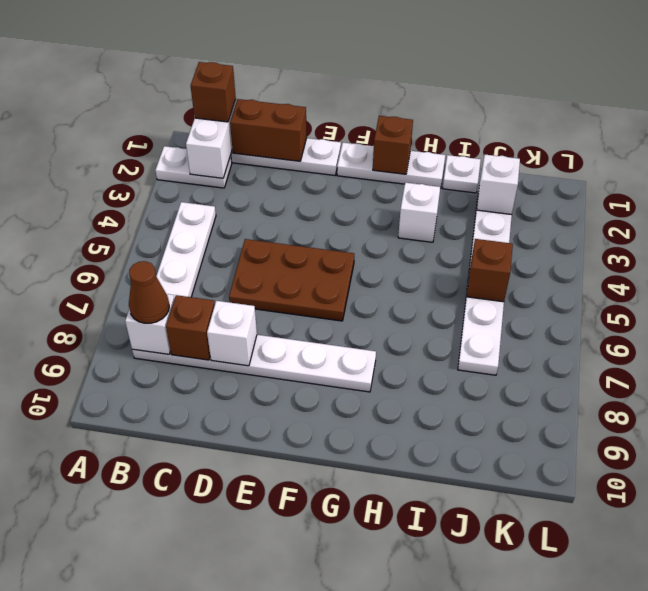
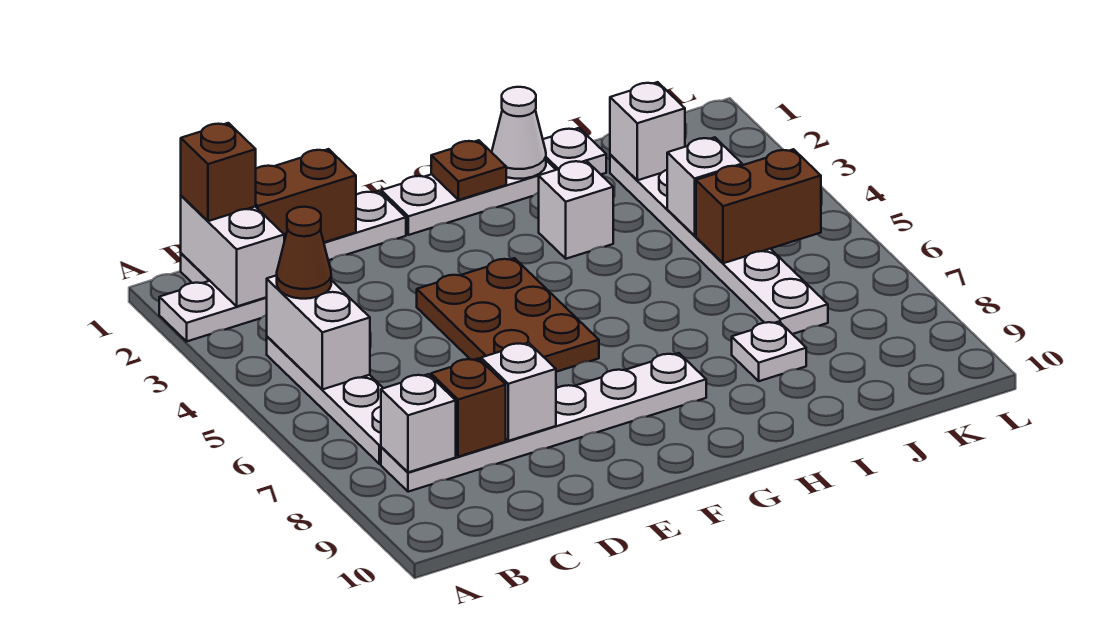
none -> white brick B4:B5 level 2
brown cone B8 level 3 -> brown cone B4 level 3
brown plate D5:F6 level 1 -> brown plate E4:F6 level 1
brown brick G1 level 2 -> brown plate G1 level 2
none -> white cone H1 level 2
none -> white plate I8 level 1
none -> white brick J4 level 2
brown brick J5 level 2 -> brown brick J5:K5 level 2

